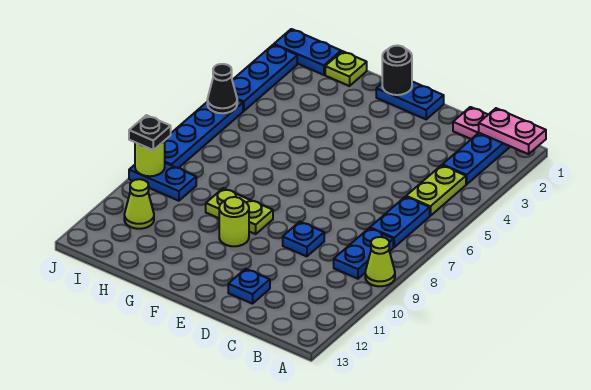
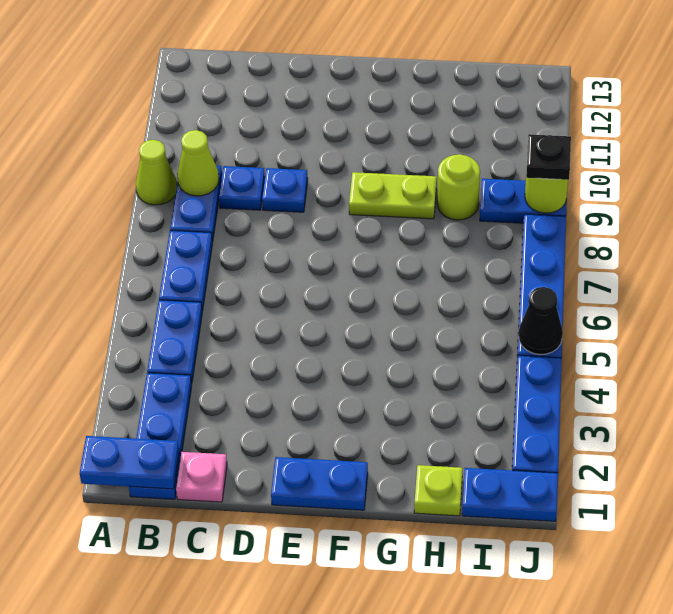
pink plate A1:B1 level 2 -> blue plate A1:B1 level 2
lime plate B4:B5 level 1 -> blue plate B4:B5 level 1
blue plate D12 level 1 -> blue plate C9 level 1
black round brick F1 level 2 -> none
lime round brick F10 level 1 -> lime round brick H9 level 1
lime cone I11 level 1 -> lime cone B9 level 2

